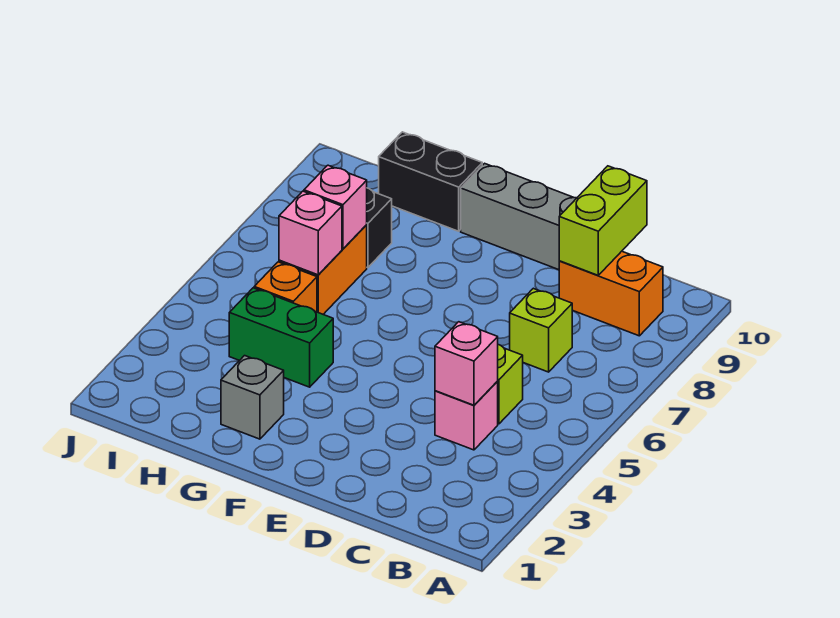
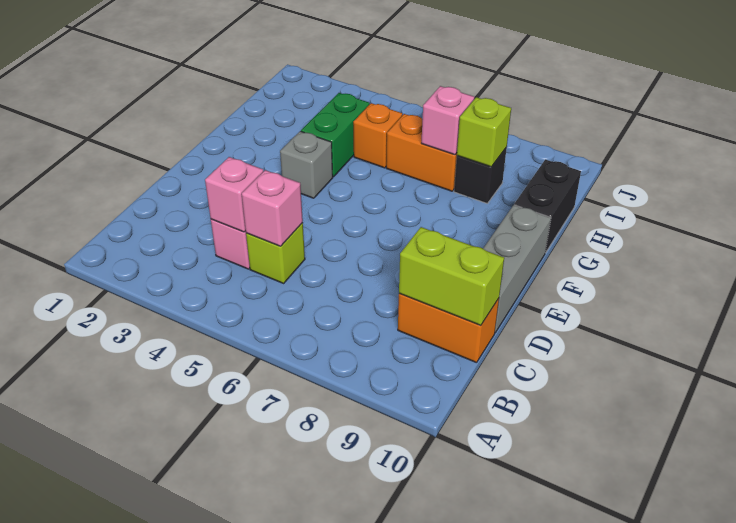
orange brick B9:C9 level 1 -> orange brick C9:C10 level 1
lime brick C7 level 1 -> lime brick H8 level 2
grey brick G2 level 1 -> grey brick F4 level 1
pink brick H6 level 2 -> pink brick C5 level 2

